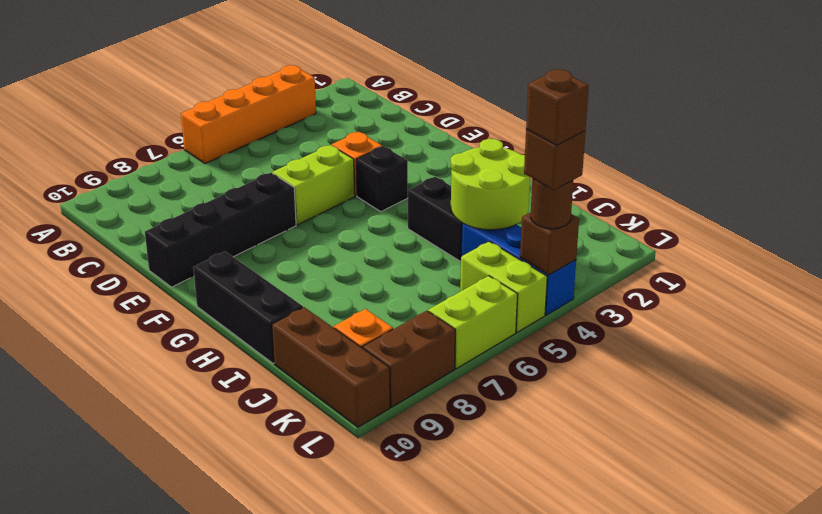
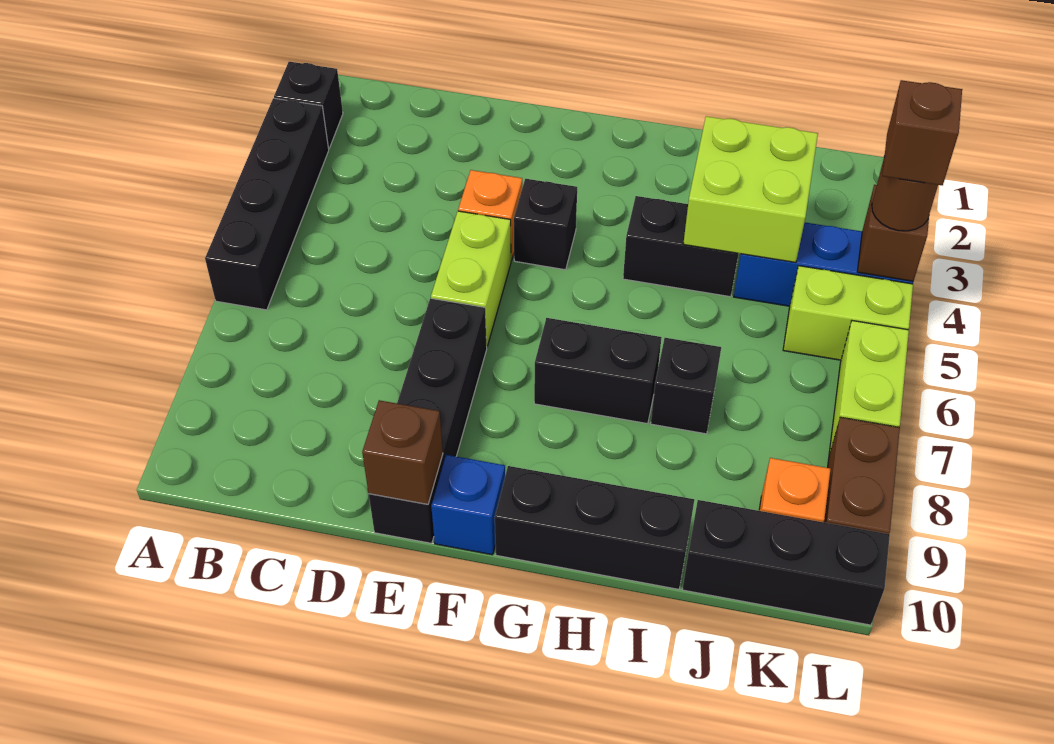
none -> black brick A2 level 1
orange brick A3:A6 level 1 -> black brick A3:A6 level 1
none -> blue brick F10 level 1
none -> black brick G7:H7 level 1
lime round brick I3:J4 level 2 -> lime brick I3:J4 level 2
none -> black brick I7 level 1
brown brick J10:L10 level 1 -> black brick J10:L10 level 1
brown brick L4 level 5 -> brown brick E10 level 2

